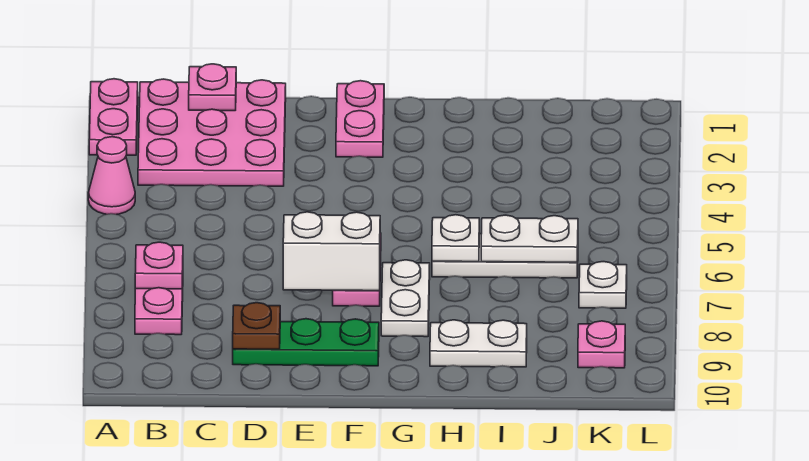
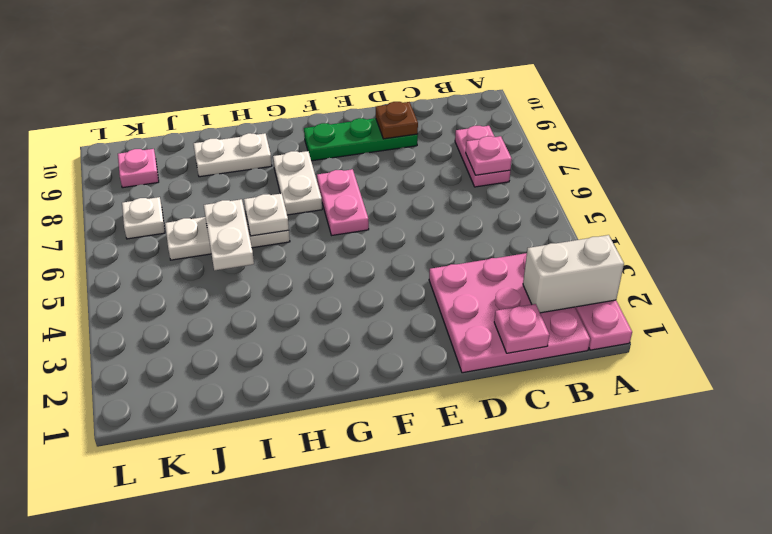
pink cone A4 level 1 -> none
white brick E7:F7 level 2 -> white brick A2:B2 level 2
pink plate F1:F2 level 1 -> none
white plate I6:J6 level 2 -> white plate I5:I6 level 2

